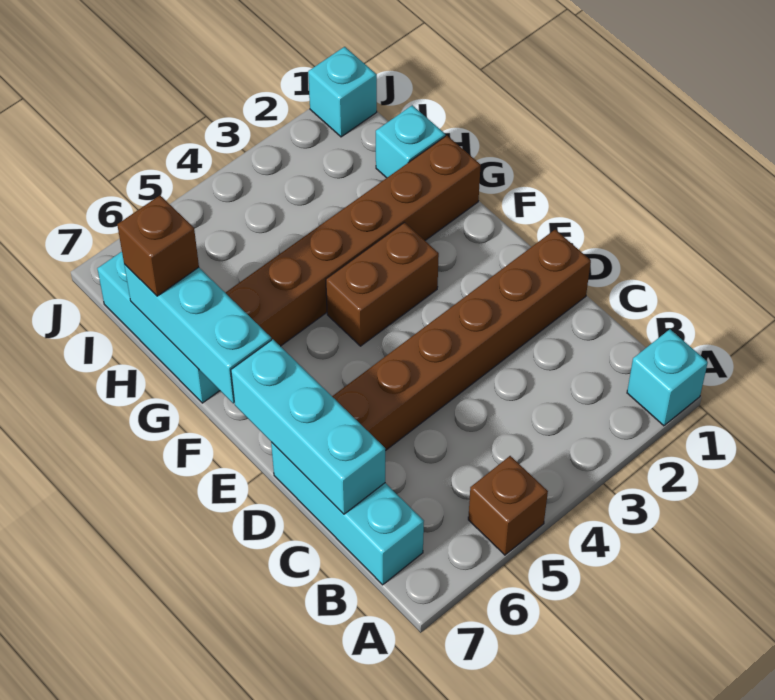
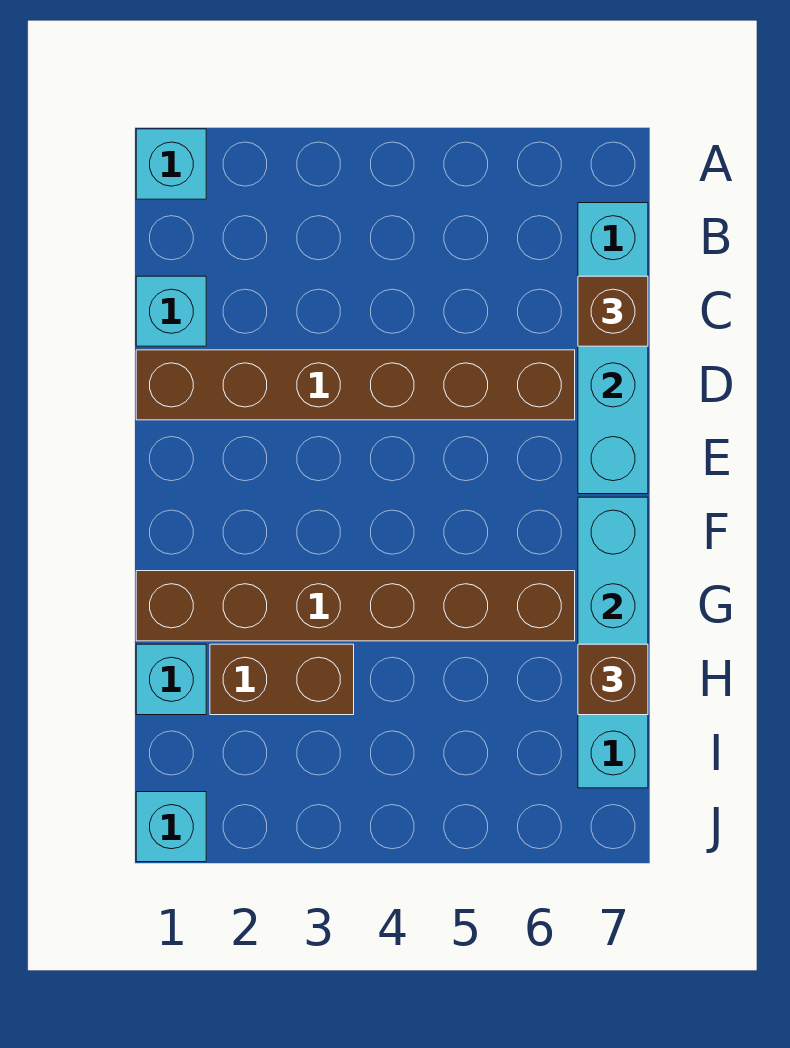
brown brick A5 level 1 -> brown brick C7 level 3
none -> cyan brick C1 level 1
brown brick F3:F4 level 1 -> brown brick H2:H3 level 1

